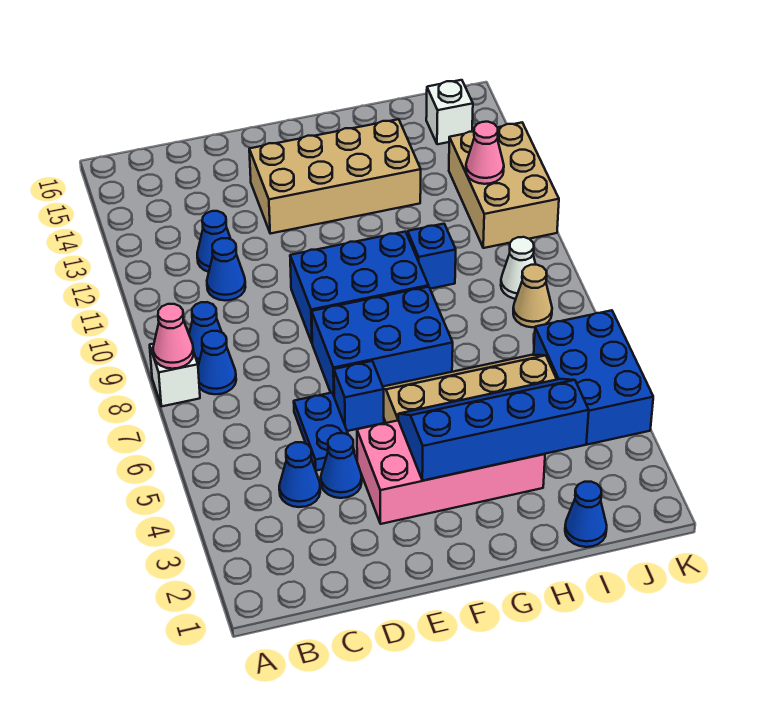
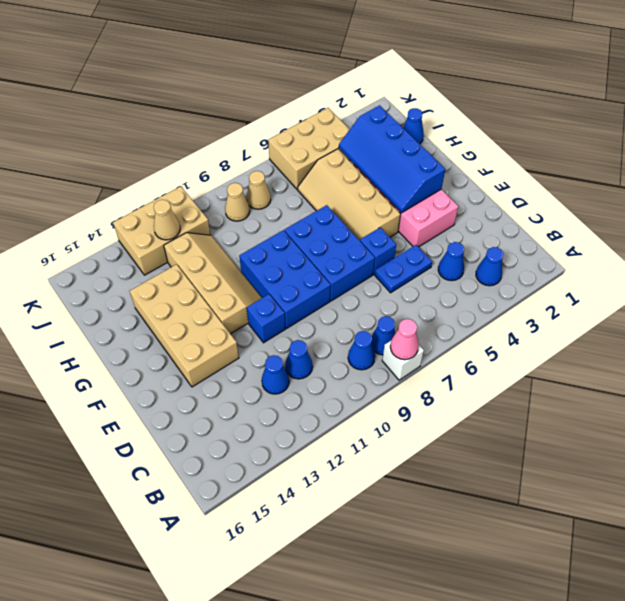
blue cone D4 level 1 -> blue cone B3 level 1
none -> tan slope F11:I12 level 1 top 12
blue brick H10 level 1 -> blue brick E11 level 1
blue brick J4:K6 level 1 -> tan brick J4:K6 level 1
white cone J9 level 1 -> tan cone J9 level 1
pink cone J12 level 2 -> tan cone J12 level 2
white brick J15 level 1 -> none

